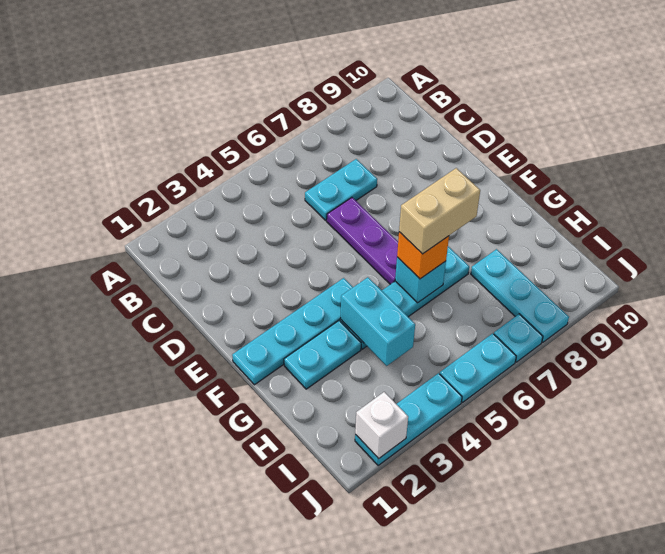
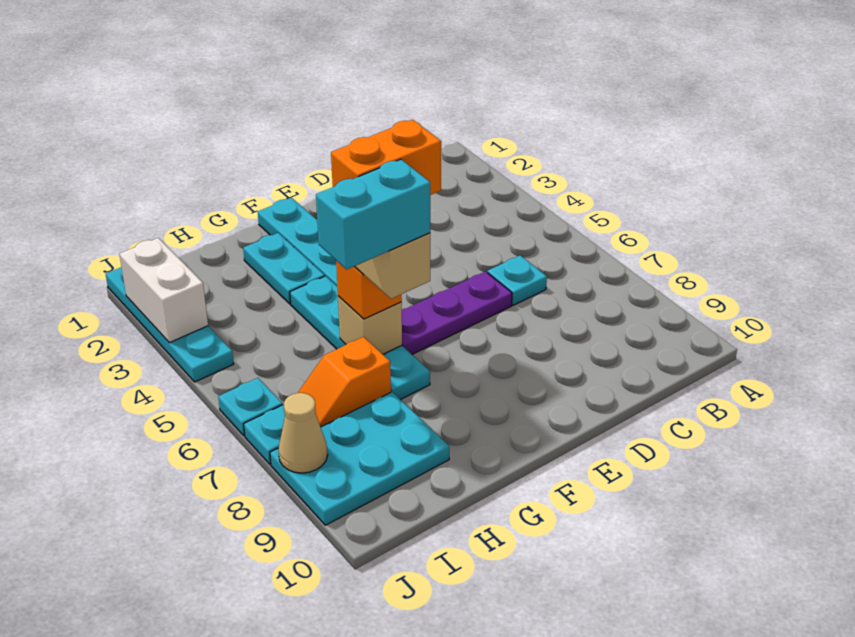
cyan plate C6:C7 level 1 -> cyan plate C6 level 1
none -> orange brick F6:G6 level 5
cyan brick G4:H4 level 2 -> cyan brick G7:H7 level 5
cyan brick G6 level 2 -> tan brick G6 level 2
none -> orange slope H7:I7 level 1 top H
cyan plate H8:J8 level 1 -> cyan plate H8:J9 level 1
cyan plate J2:J4 level 1 -> cyan plate J1:J4 level 1
white brick J2 level 2 -> white brick J2:J3 level 2
cyan plate J5:J6 level 1 -> cyan plate J6 level 1
none -> tan cone J8 level 2

